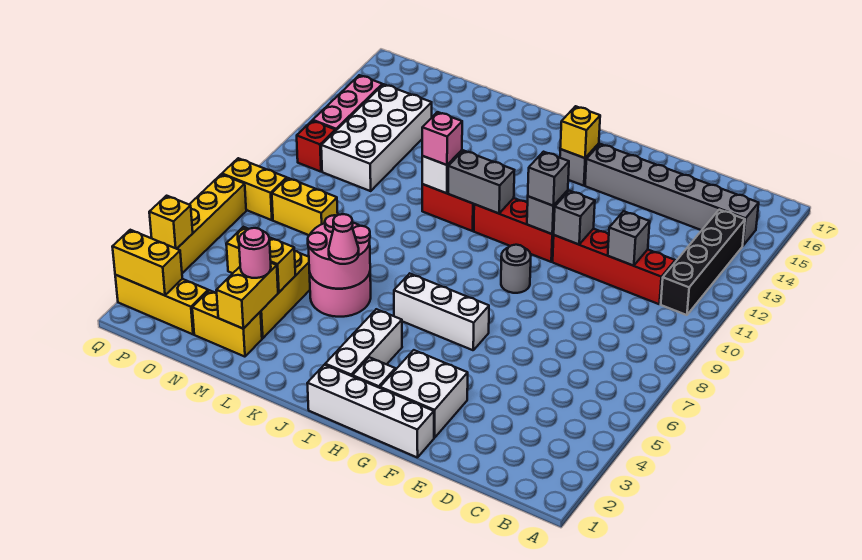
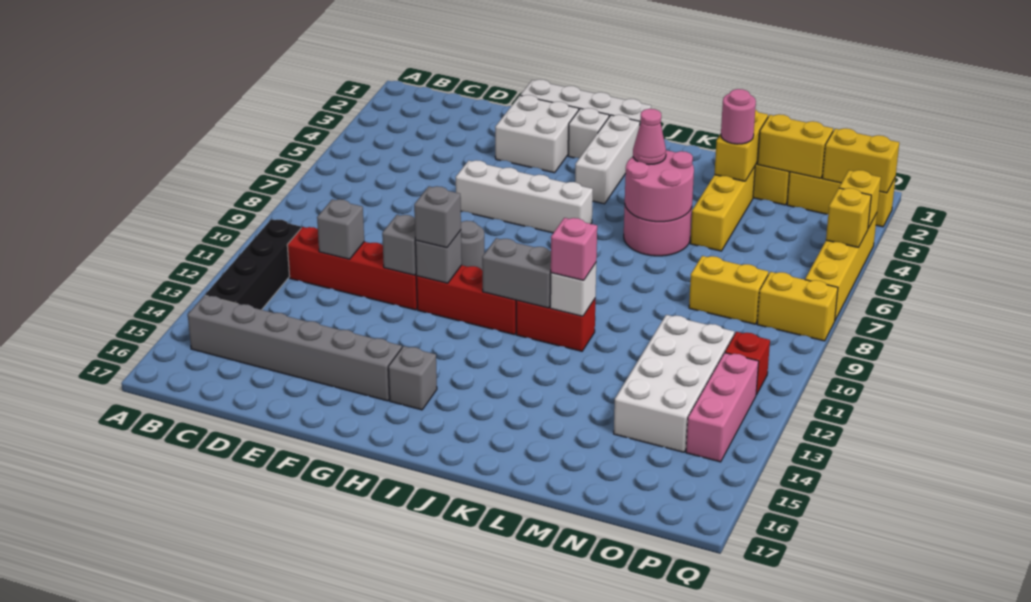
white brick G6:I6 level 1 -> white brick F6:I6 level 1
yellow brick H15 level 2 -> yellow brick Q5 level 2
yellow brick M4:N4 level 2 -> yellow brick N2:O2 level 2

